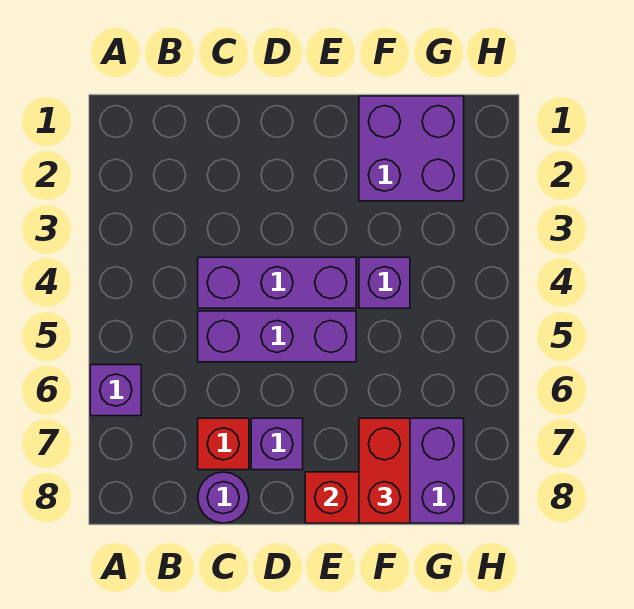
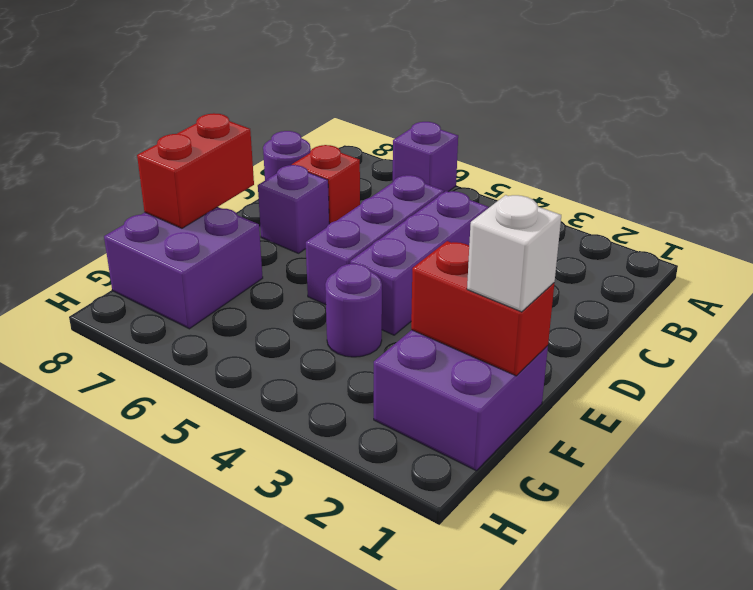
none -> white brick F1 level 3
purple brick F4 level 1 -> purple round brick F4 level 1
red brick F7:F8 level 3 -> red brick F1:F2 level 2

